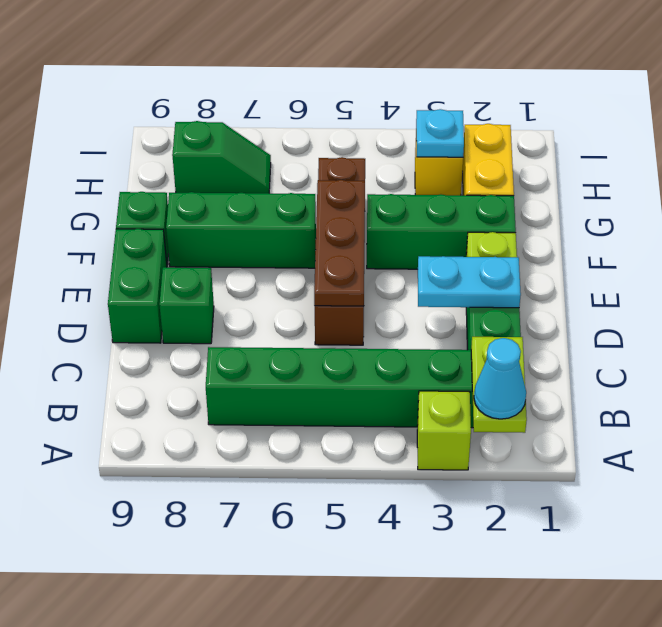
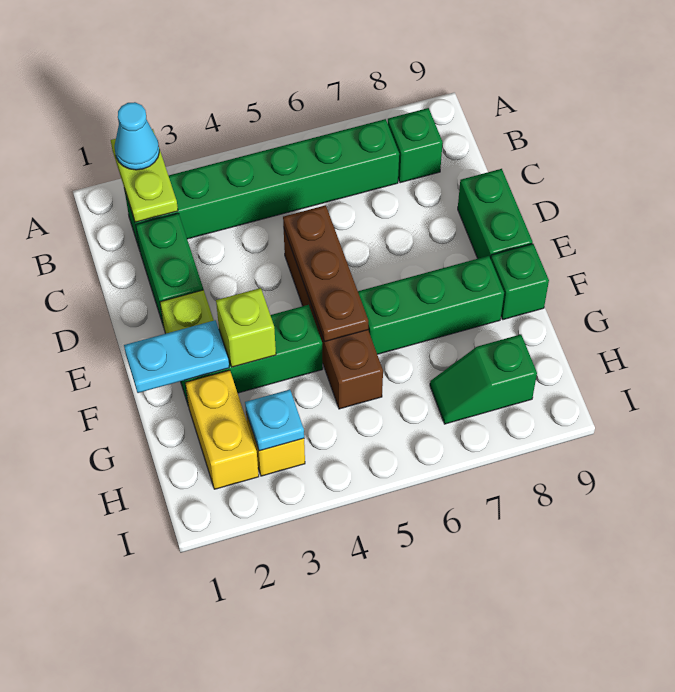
lime brick A3 level 1 -> lime brick F3 level 2
cyan plate D2:D3 level 2 -> cyan plate F1:F2 level 2
green brick D8 level 1 -> green brick B8 level 1

